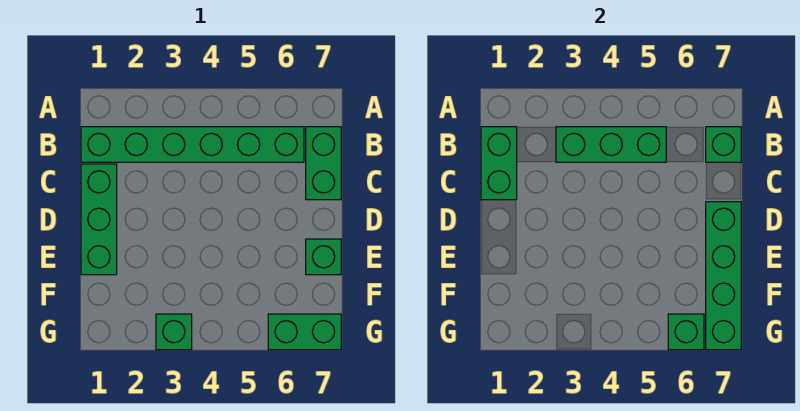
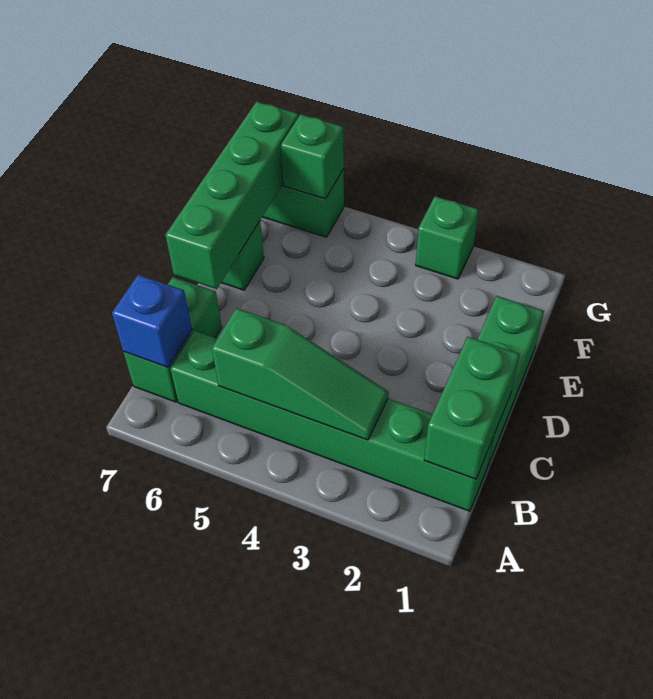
green brick B3:B5 level 2 -> green slope B3:B5 level 2 top 5
green brick B7 level 2 -> blue brick B7 level 2

